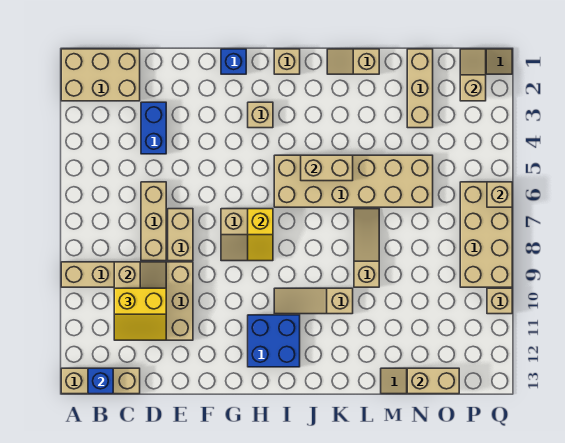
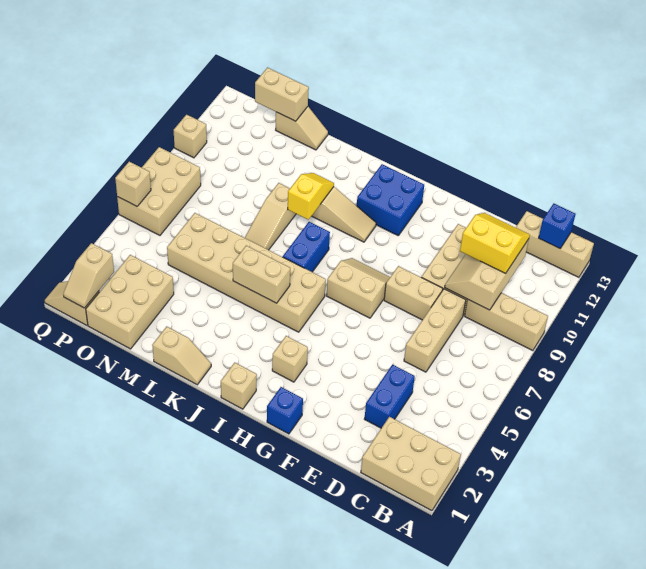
tan brick E7:E8 level 1 -> tan brick E8:F8 level 1
yellow slope H7:H8 level 2 top 7 -> yellow slope K9:K10 level 2 top 9
none -> blue brick J7:J8 level 1
tan brick N1:N3 level 1 -> tan brick N1:O3 level 1
tan brick P6:Q9 level 1 -> tan brick P6:Q8 level 1

